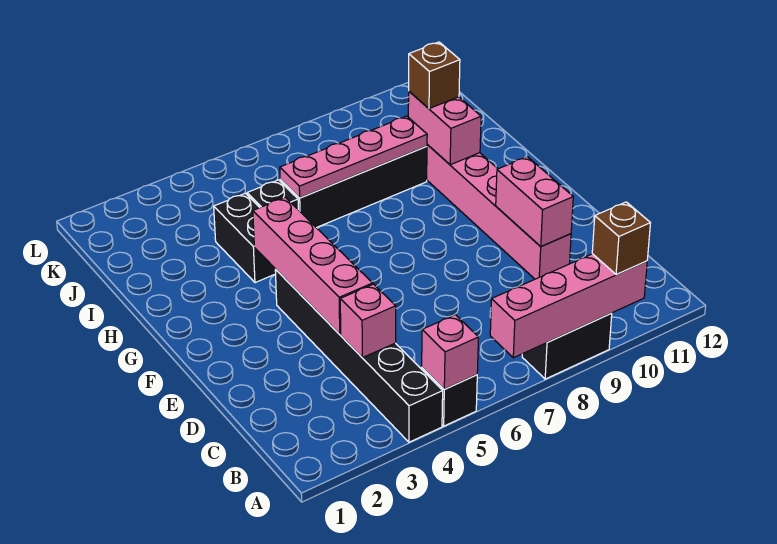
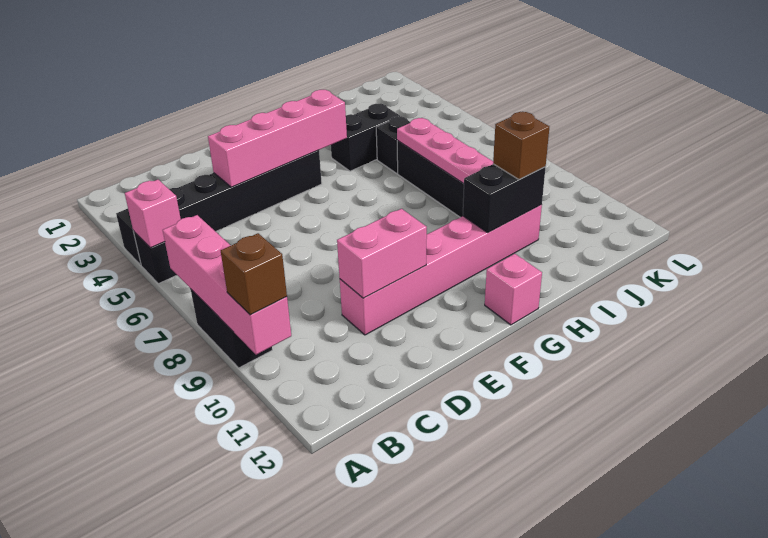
pink brick C4 level 2 -> pink brick G12 level 1
pink brick H10:I10 level 2 -> black brick H10:I10 level 2

